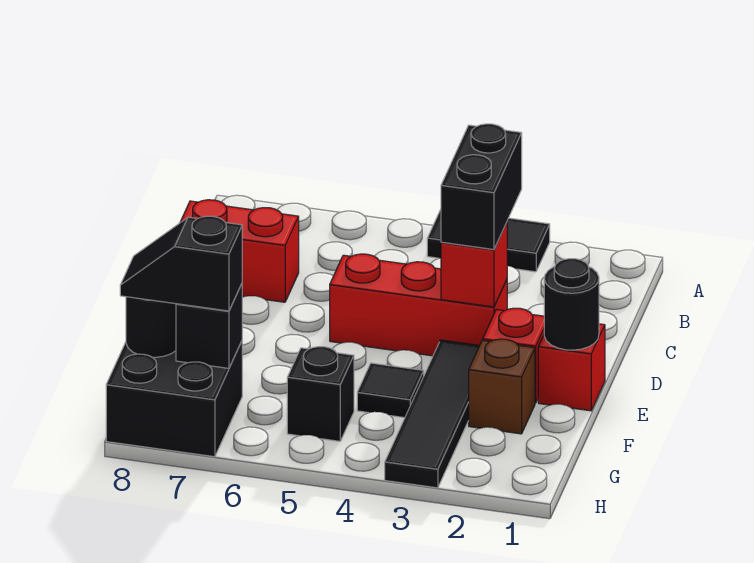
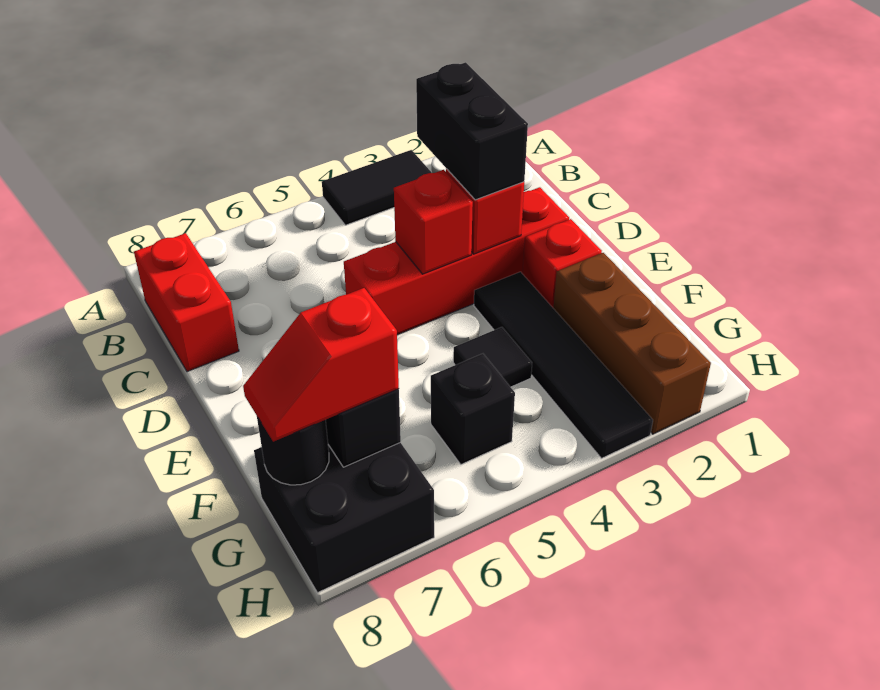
red brick C7:C8 level 1 -> red brick B8:C8 level 1
red brick D3:D5 level 1 -> red brick D2:D5 level 1
red brick E1 level 1 -> red brick D4 level 2
black round brick E1 level 2 -> none
brown brick F2 level 1 -> brown brick F2:H2 level 1
black slope G7:G8 level 3 top 7 -> red slope G7:G8 level 3 top 7

